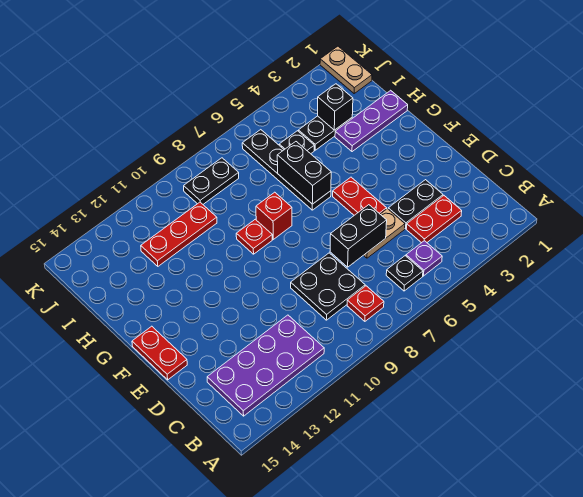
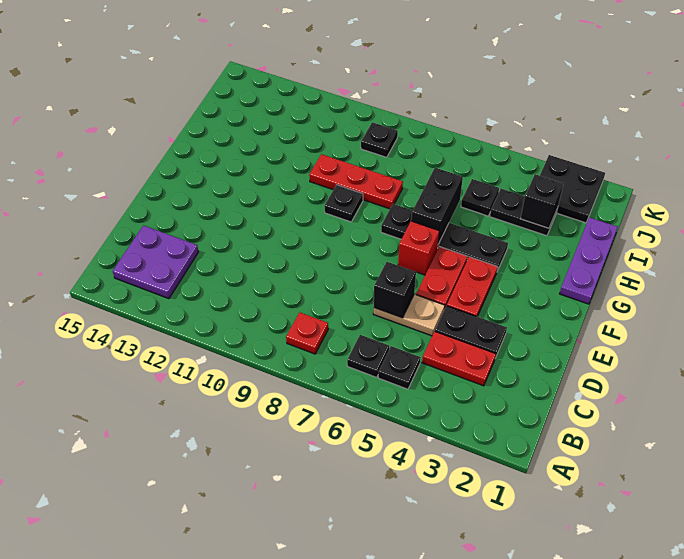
purple plate B5 level 1 -> black plate B5 level 1
purple plate B11:C14 level 1 -> purple plate B13:C14 level 1
black plate C8:D9 level 1 -> black plate J2:K3 level 1
black brick D6:D7 level 2 -> black brick D6 level 2
red plate E15:F15 level 1 -> red plate E4:F4 level 1
black plate G6:J6 level 1 -> black plate G4:G7 level 1
red brick G8 level 1 -> red brick F6 level 1
red plate G9 level 1 -> black plate G9 level 1
purple plate H1:H3 level 1 -> purple plate G1:I1 level 1
red plate I10:I12 level 1 -> red plate H8:H10 level 1
tan plate J1:K1 level 1 -> none
black plate J8:J9 level 1 -> black plate J9 level 1

